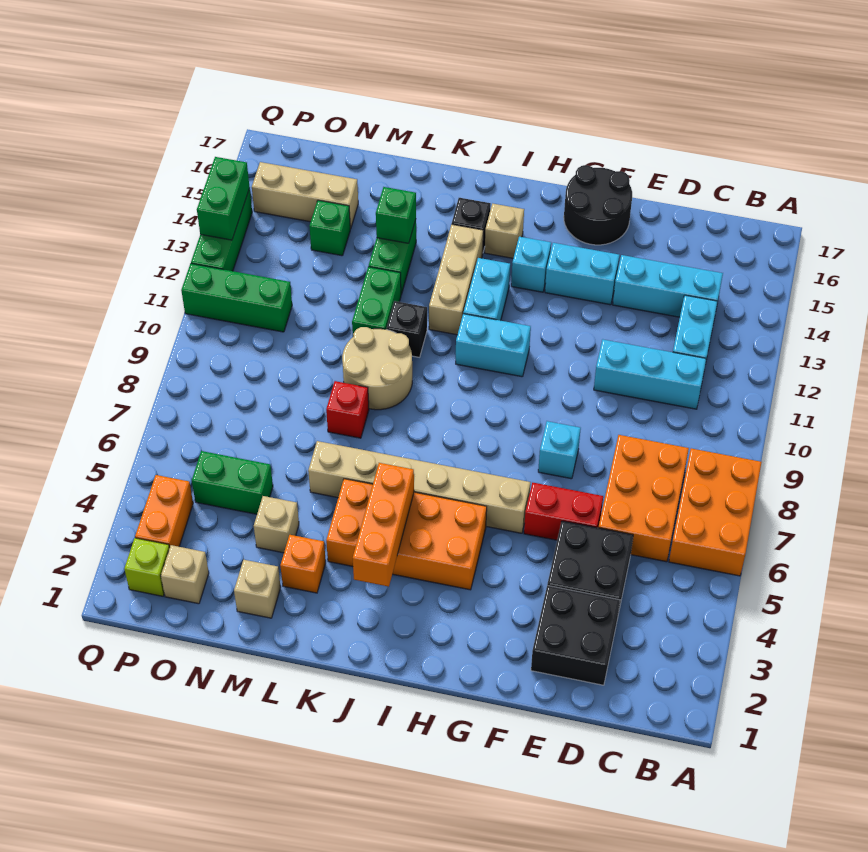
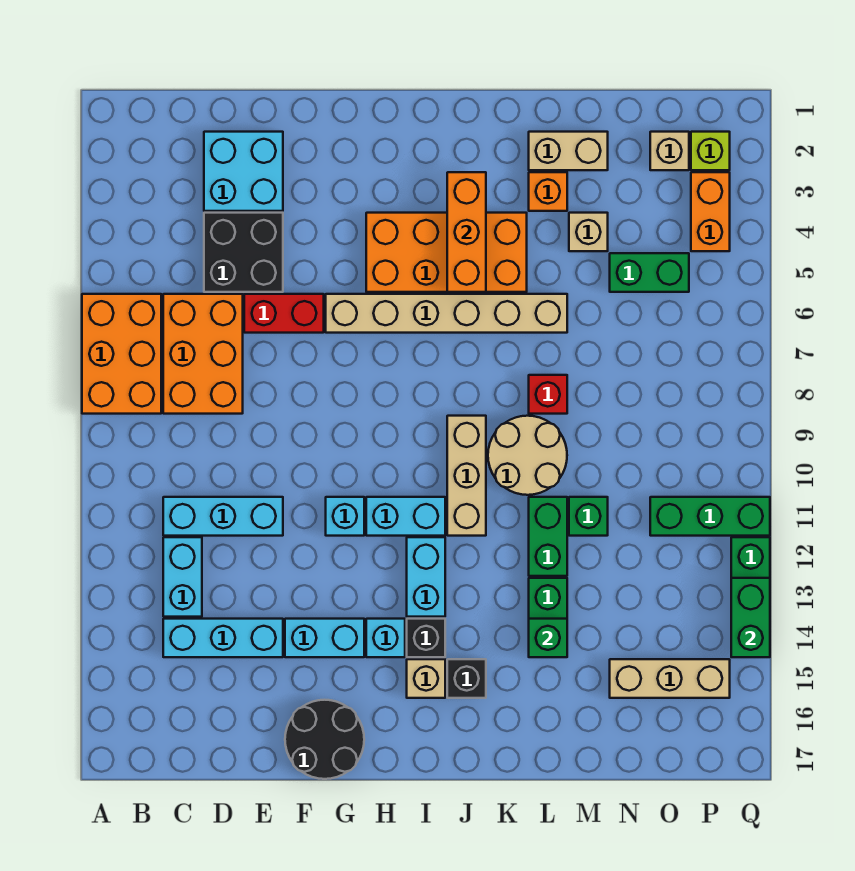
black brick D2:E3 level 1 -> cyan brick D2:E3 level 1
cyan brick F8 level 1 -> cyan brick G11 level 1
tan brick J12:J14 level 1 -> tan brick J9:J11 level 1
black brick K11 level 1 -> black brick I14 level 1
tan brick M2 level 1 -> tan brick L2:M2 level 1
green brick N14 level 1 -> green brick M11 level 1

